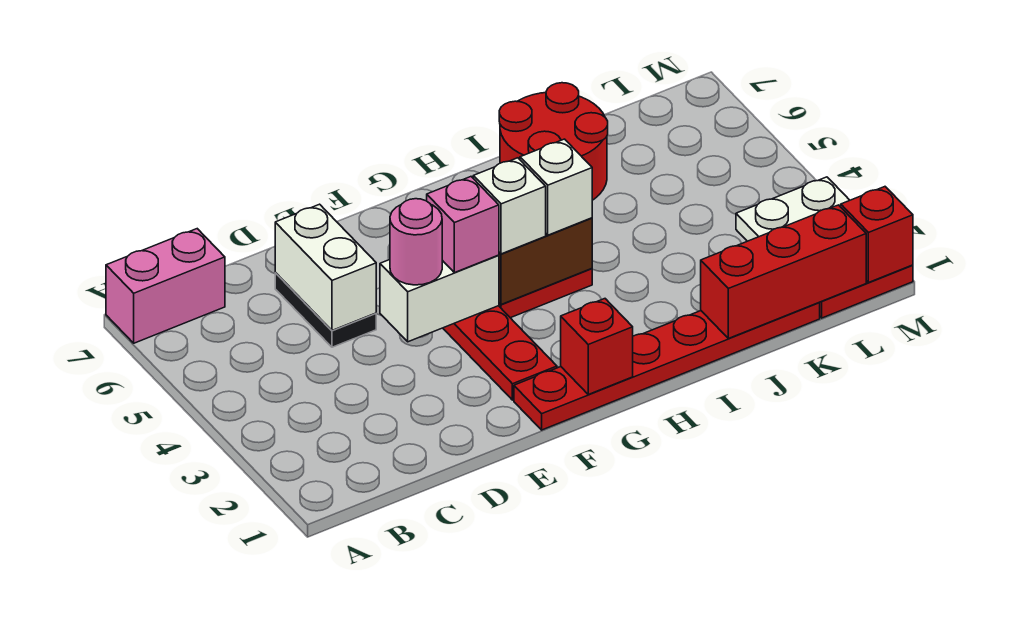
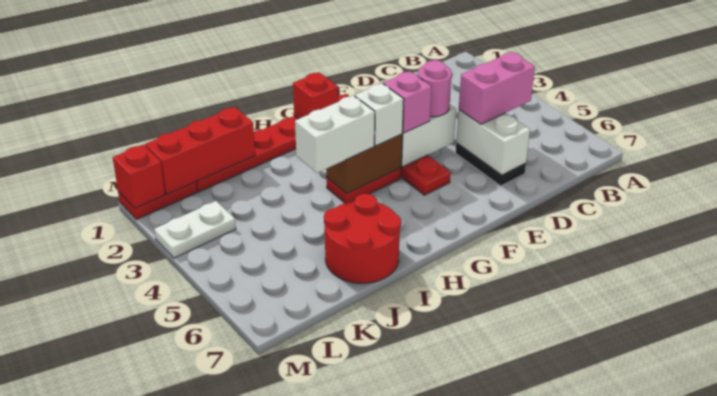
pink brick A7:B7 level 1 -> pink brick C5:D5 level 3
white brick H4 level 3 -> white brick H4:I4 level 3

